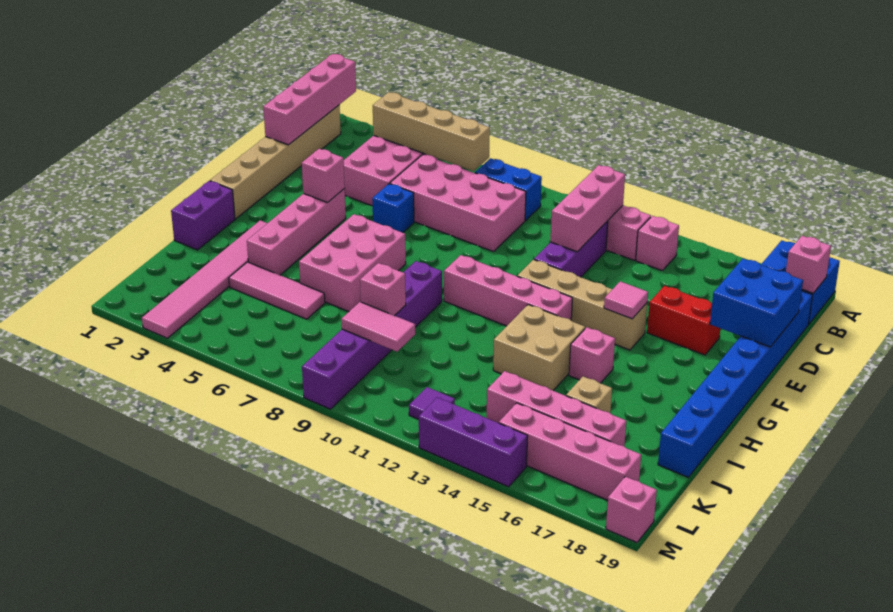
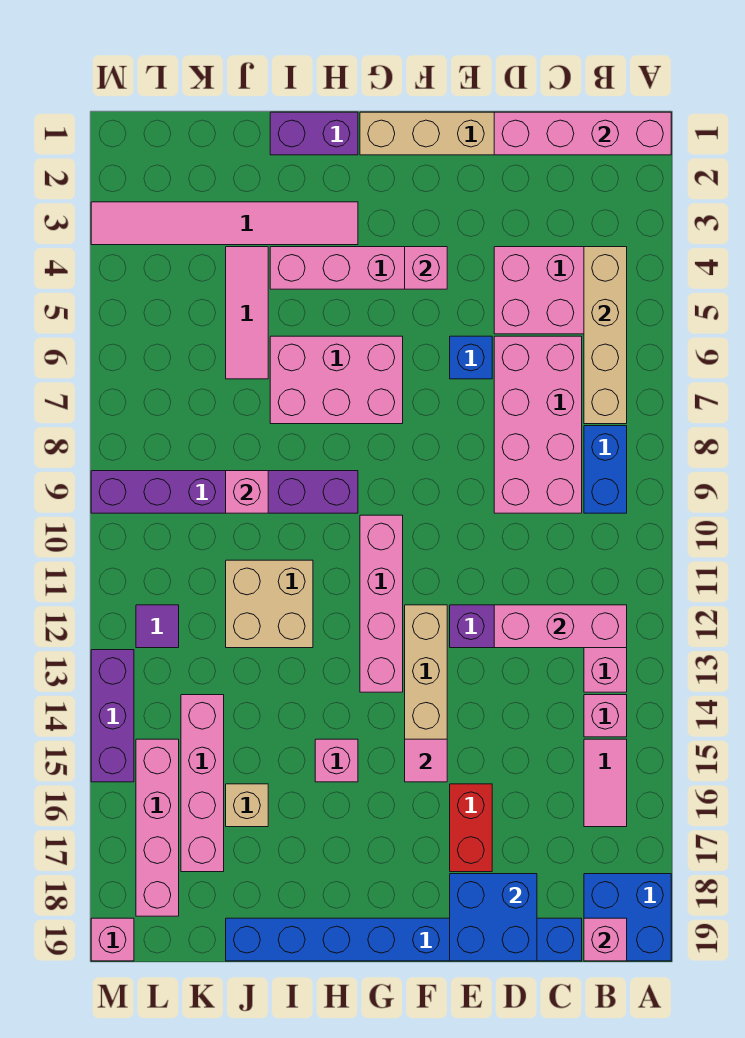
tan brick H13:I14 level 1 -> tan brick I11:J12 level 1
pink tile K9:K10 level 2 -> pink tile B15:B16 level 1

